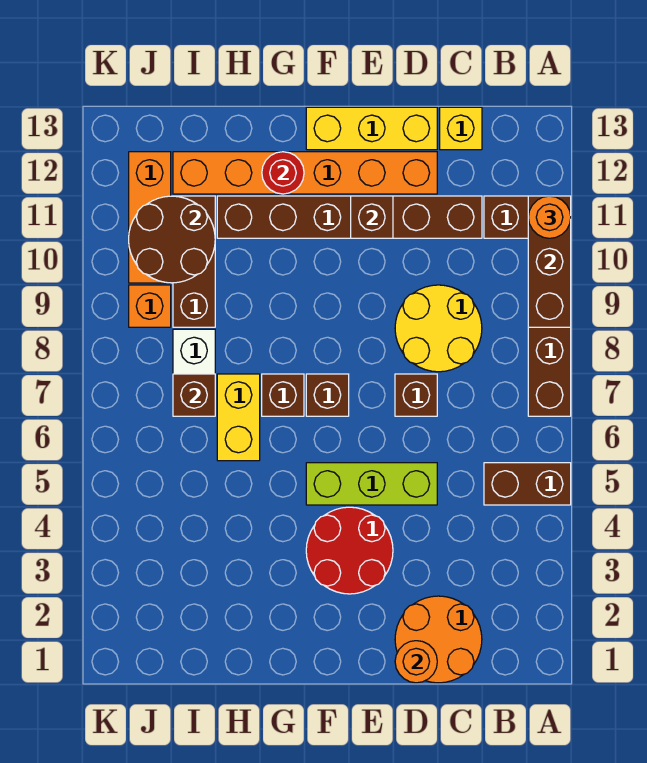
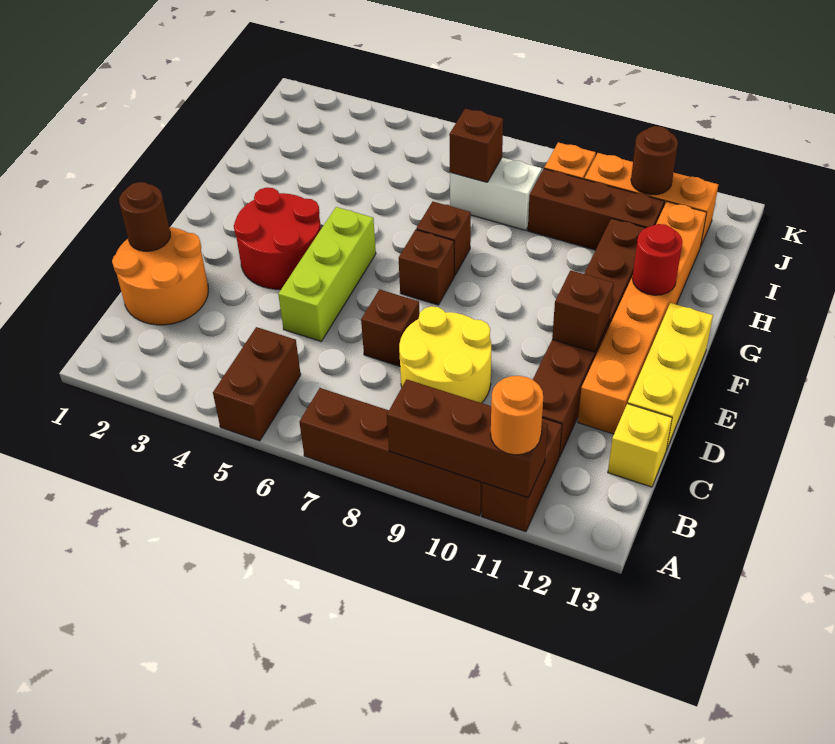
orange round brick D1 level 2 -> brown round brick D1 level 2
yellow brick H6:H7 level 1 -> none
brown round brick I10:J11 level 2 -> brown round brick J11 level 2

